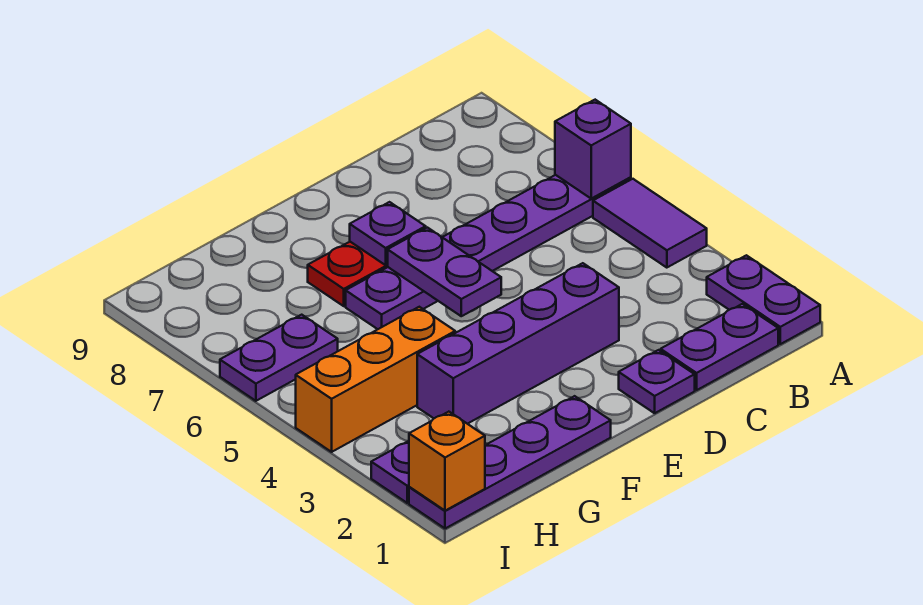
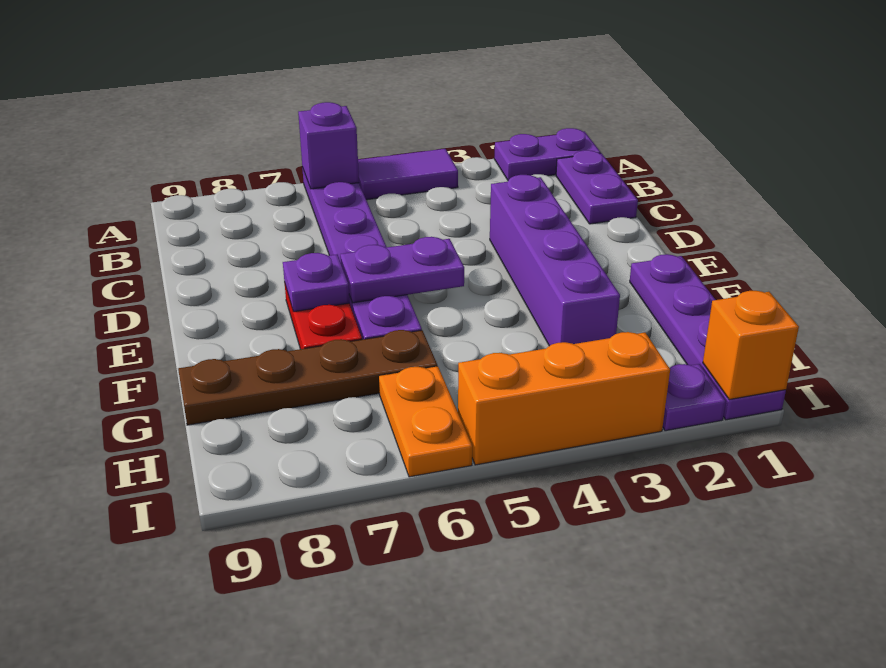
purple plate D1 level 1 -> none
orange brick G4:I4 level 1 -> orange brick I3:I5 level 1
none -> brown plate G6:G9 level 1
purple plate H6:I6 level 1 -> orange plate H6:I6 level 1

